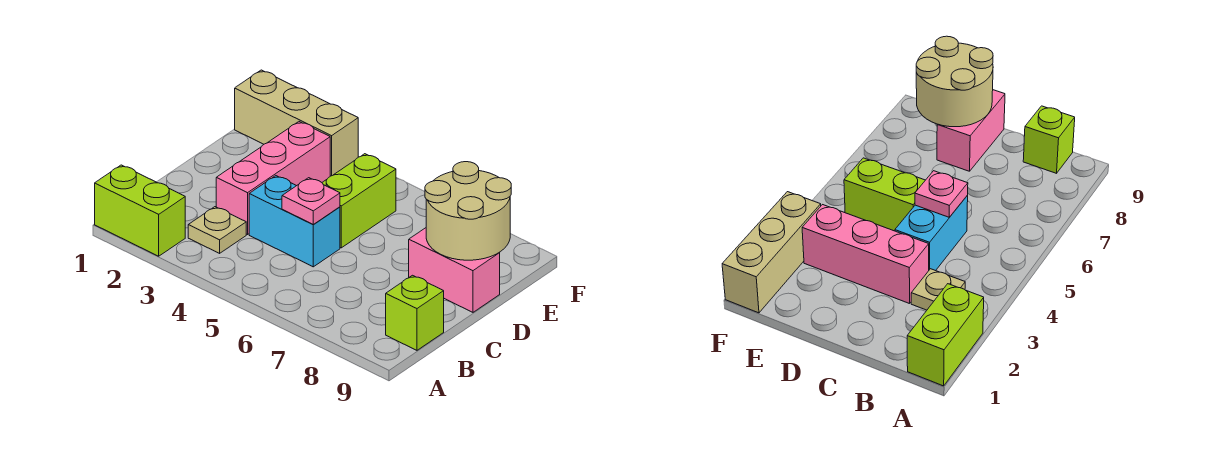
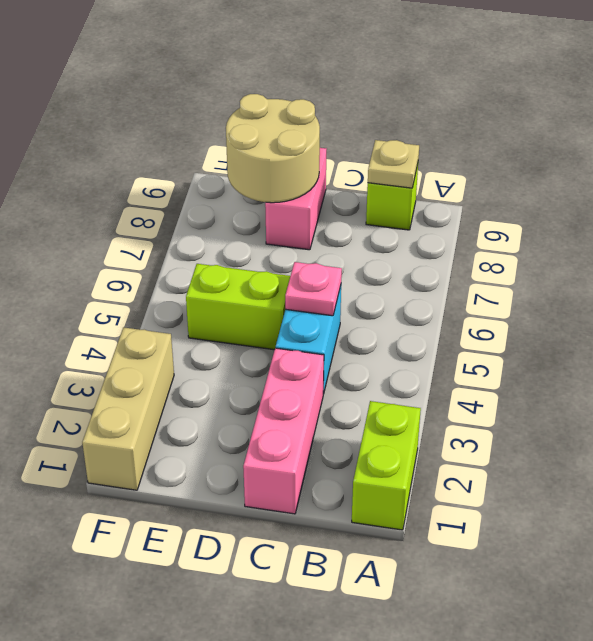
tan plate B3 level 1 -> tan plate B9 level 2
pink brick C3:E3 level 1 -> pink brick C1:C3 level 1

